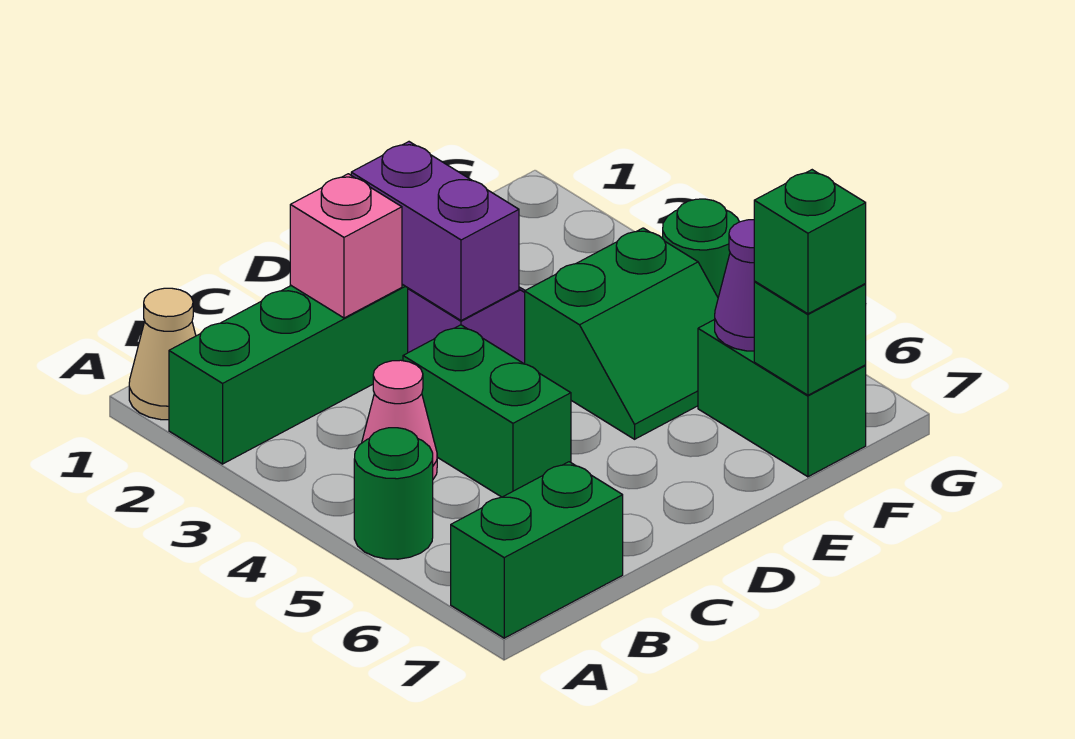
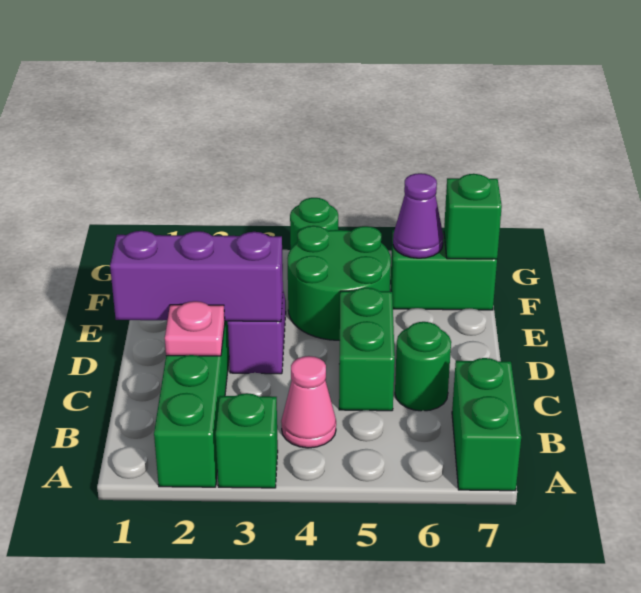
tan cone A1 level 1 -> none
green round brick A5 level 1 -> green round brick C6 level 1
pink brick C2 level 2 -> pink plate C2 level 2
green brick C4:C5 level 1 -> green brick C5:D5 level 1
purple brick D2:D3 level 2 -> purple brick D1:D3 level 2
green slope E4:F5 level 1 top 4 -> green round brick E4:F5 level 1
green brick F7 level 3 -> green brick A3 level 1

